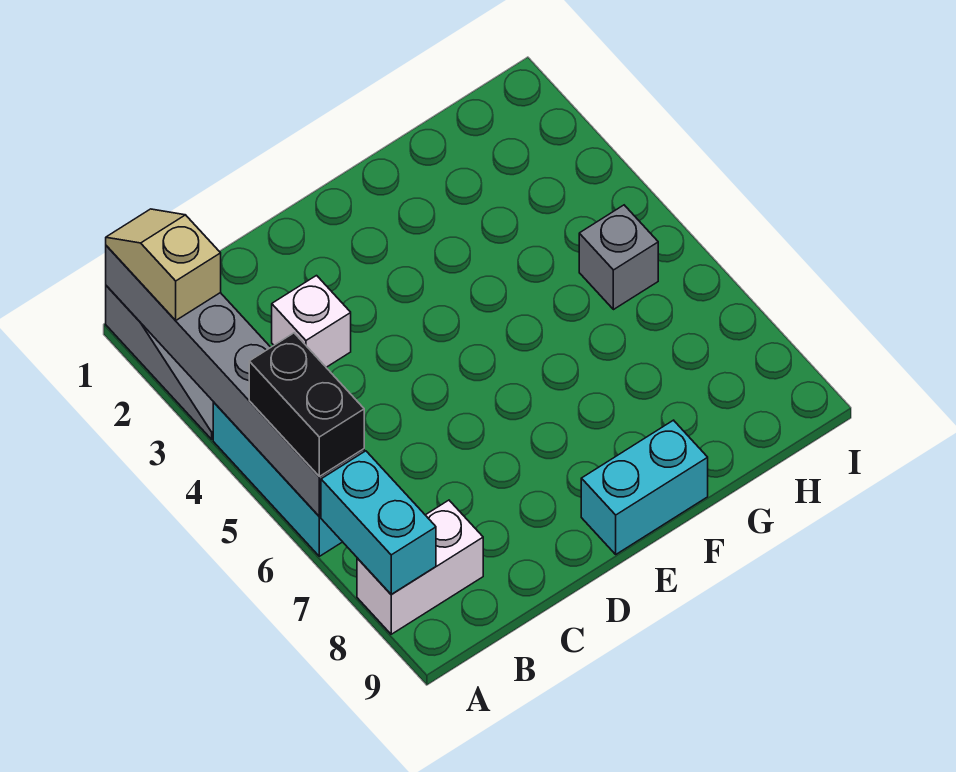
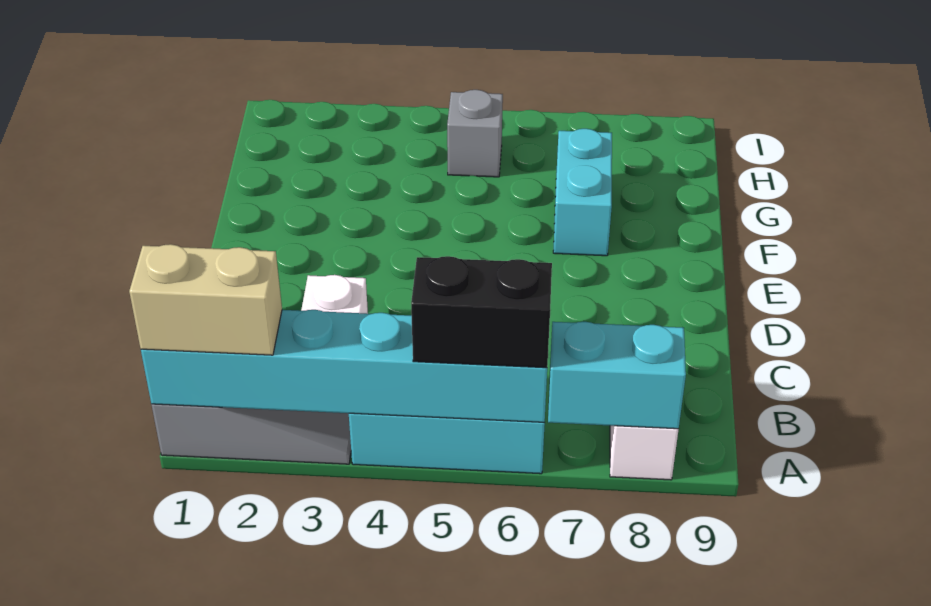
grey brick A1:A6 level 2 -> cyan brick A1:A6 level 2
tan slope A1:A2 level 3 top 2 -> tan brick A1:A2 level 3
cyan brick E9:F9 level 1 -> cyan brick F7:G7 level 1

